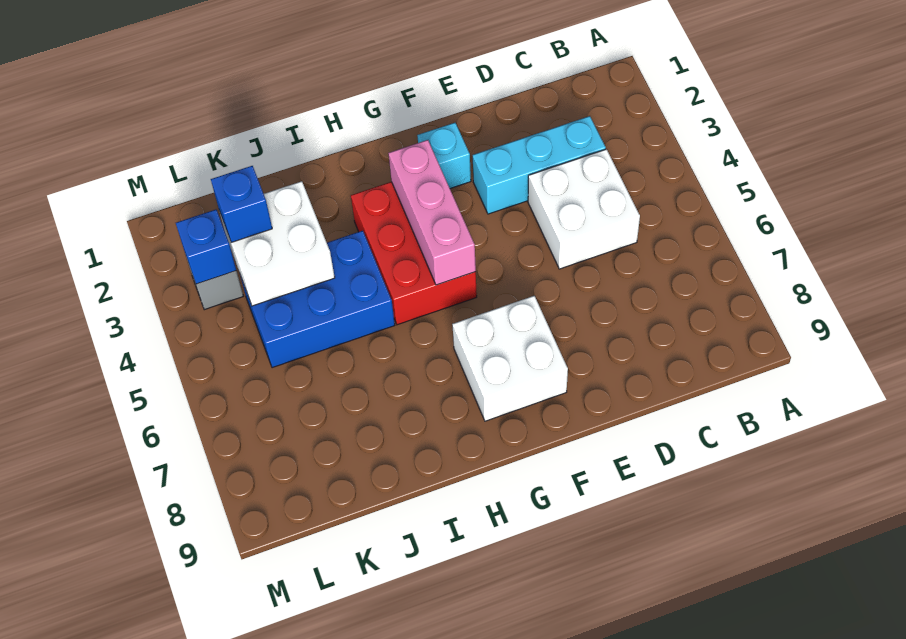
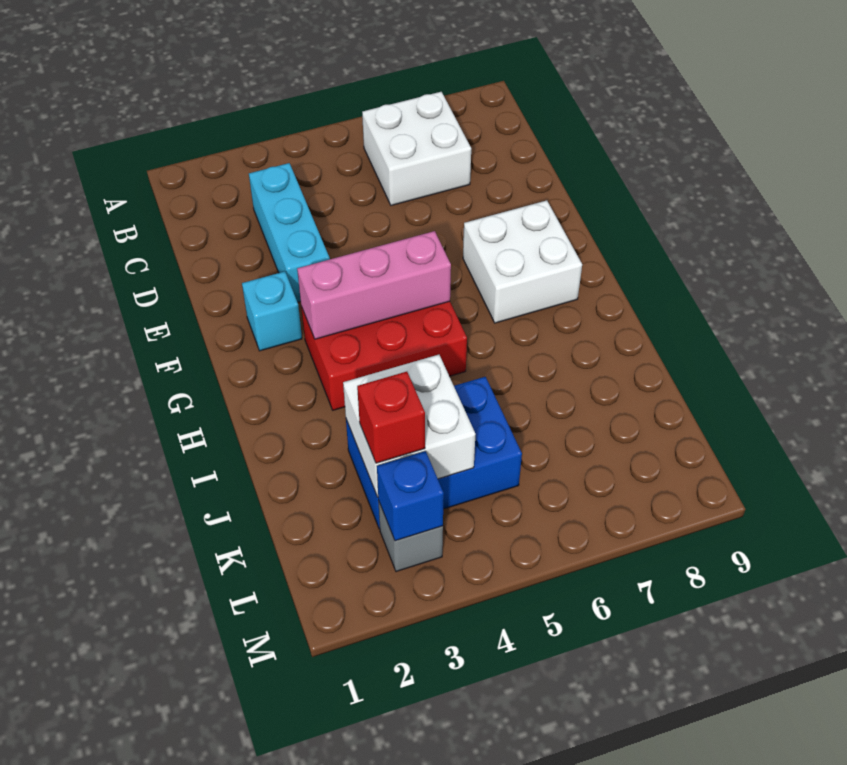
white brick C4:D5 level 1 -> white brick B6:C7 level 1
blue brick I4:K5 level 1 -> blue brick J3:K5 level 1
blue brick K3 level 3 -> red brick K3 level 3

